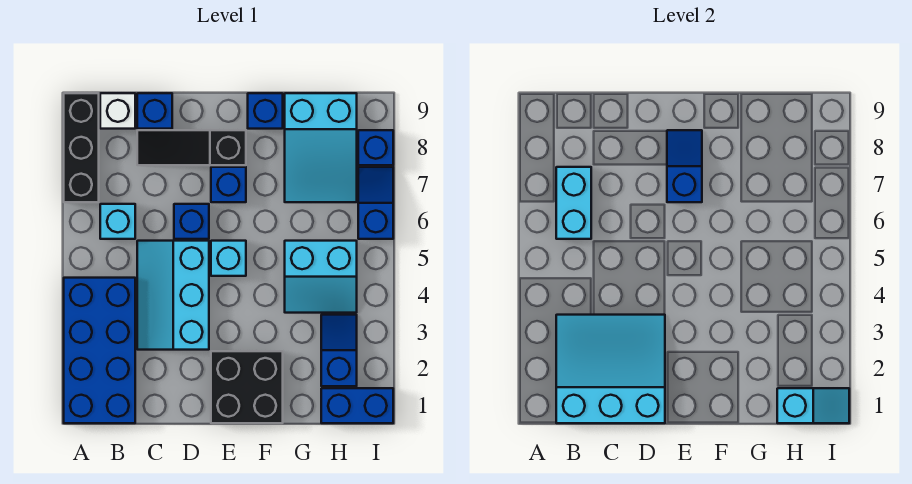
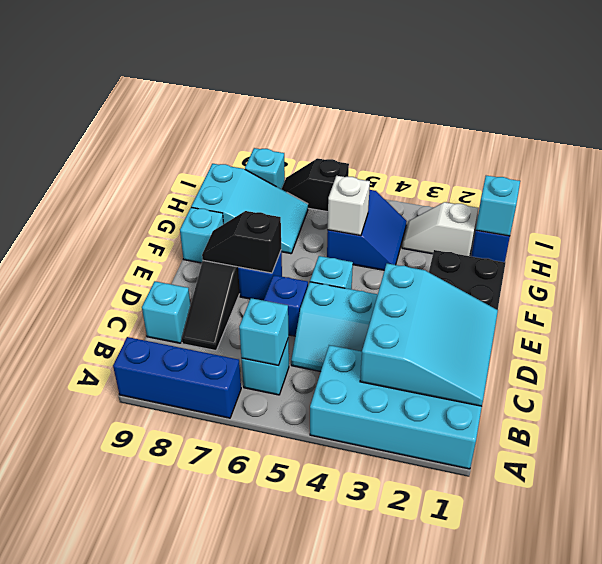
blue brick A1:B4 level 1 -> cyan brick A1:B4 level 1
black brick A7:A9 level 1 -> blue brick A7:A9 level 1
cyan slope B1:D3 level 2 top 1 -> cyan slope B1:D3 level 2 top 3
cyan brick B6:B7 level 2 -> cyan brick B6 level 2
white brick B9 level 1 -> white brick G5 level 2
blue brick C9 level 1 -> cyan brick C9 level 1
blue slope E7:E8 level 2 top 7 -> black slope E7:E8 level 2 top 7
blue brick F9 level 1 -> cyan brick F9 level 1
cyan slope G4:H5 level 1 top 5 -> blue slope G4:H5 level 1 top 5
blue slope H2:H3 level 1 top 2 -> white slope H2:H3 level 1 top 2
blue slope I6:I7 level 1 top 6 -> black slope I6:I7 level 1 top 6
blue brick I8 level 1 -> cyan brick I8 level 1

